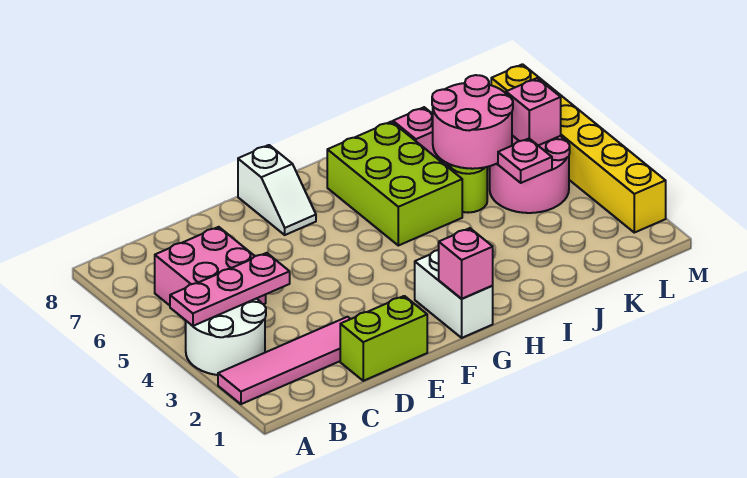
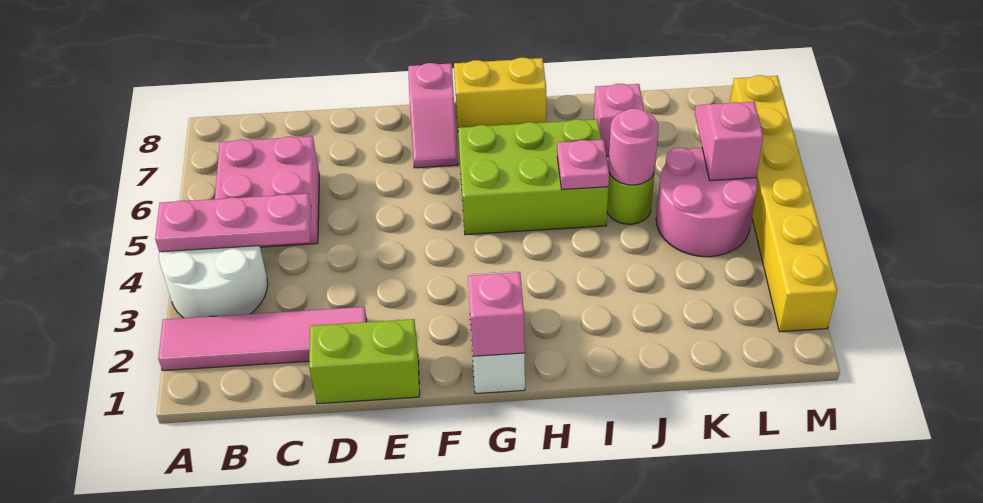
white slope F7:F8 level 1 top 8 -> pink slope F7:F8 level 1 top 8
none -> yellow brick G8:H8 level 1
lime brick H5:I7 level 1 -> lime brick G5:I6 level 1
pink round brick J5:K6 level 2 -> pink round brick J5 level 2
pink plate K4 level 2 -> pink plate I5 level 2

